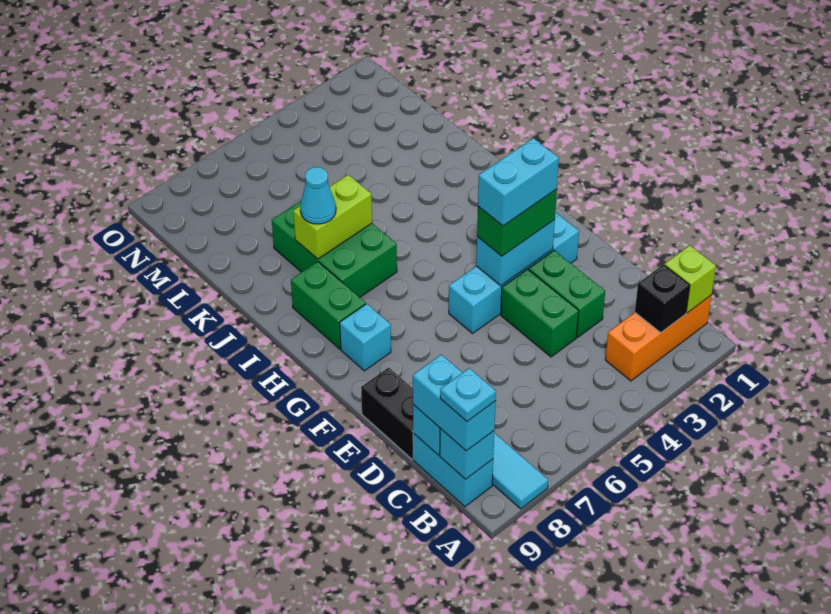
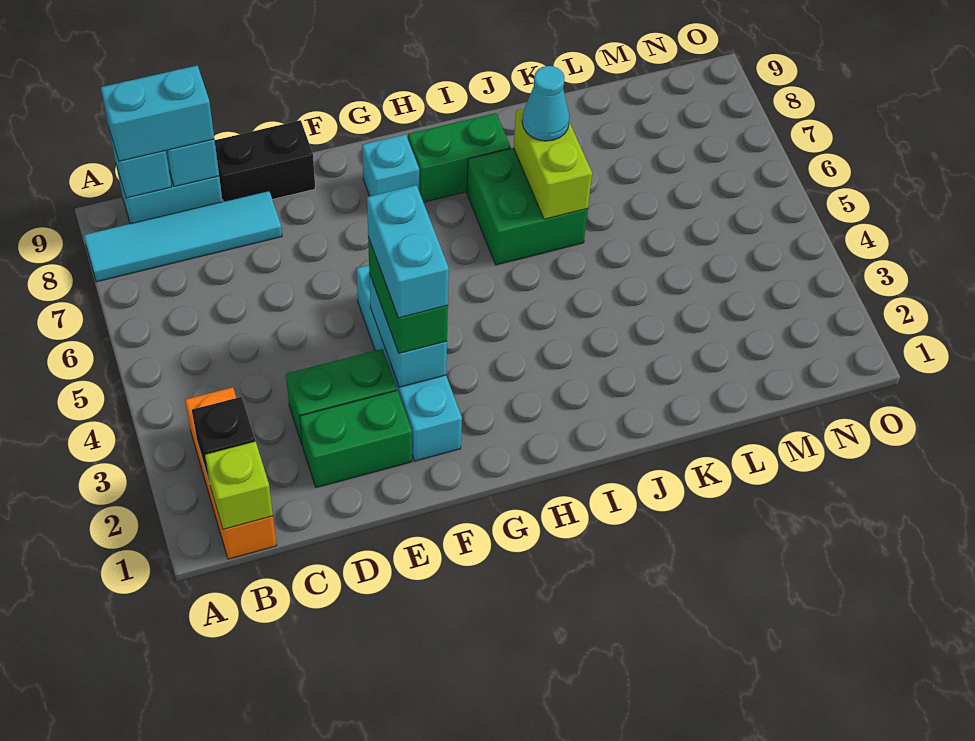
cyan plate B9 level 4 -> none
green brick D4:E4 level 1 -> green brick D2:E2 level 1
green brick I6:K7 level 1 -> green brick I6:J7 level 1

